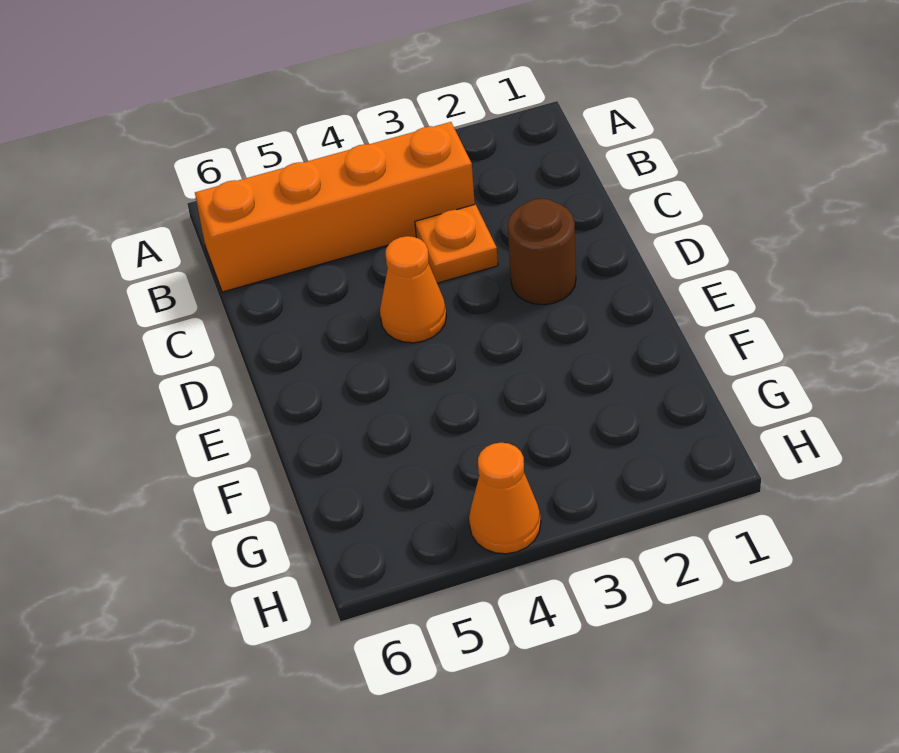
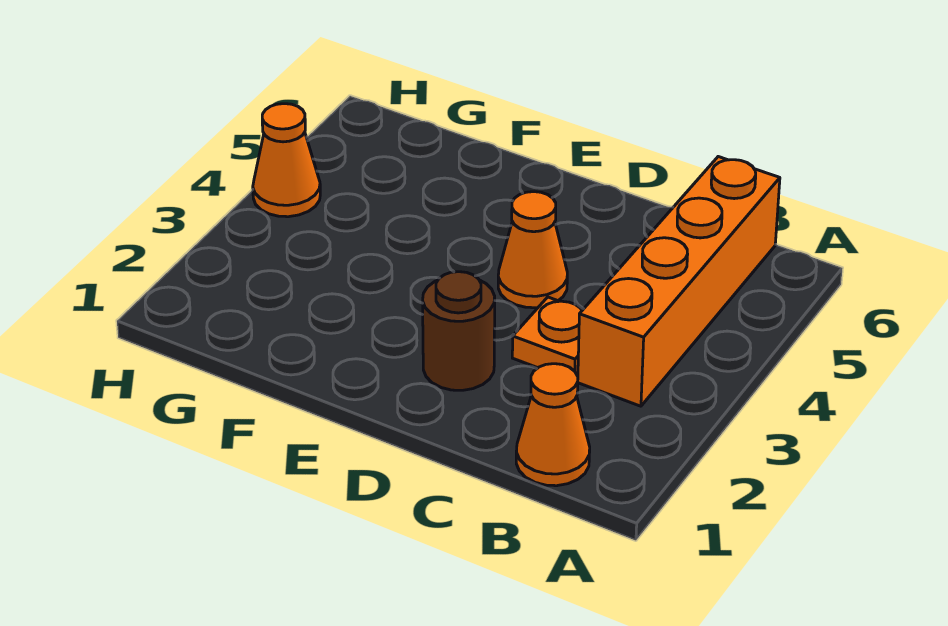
none -> orange cone B1 level 1

